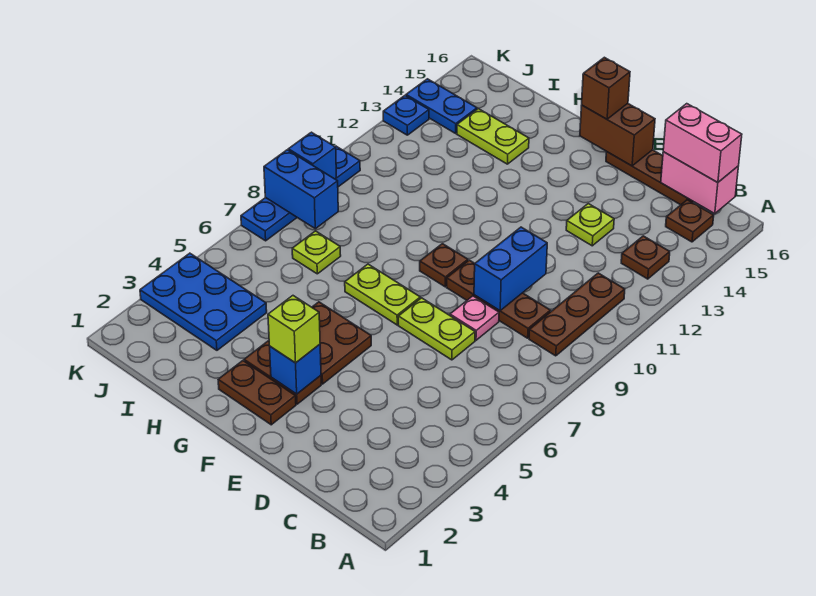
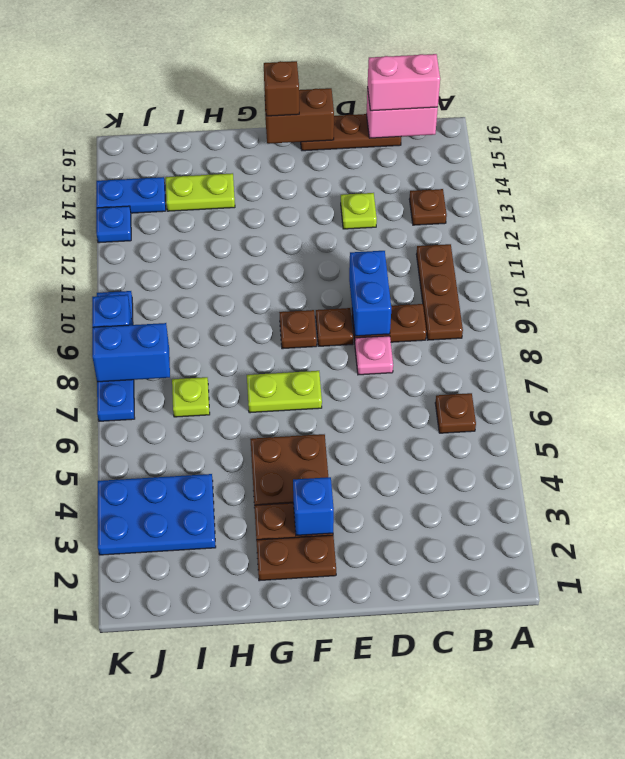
brown plate B15 level 1 -> brown plate B6 level 1
lime plate D7:E7 level 1 -> none
lime brick F3 level 3 -> none

